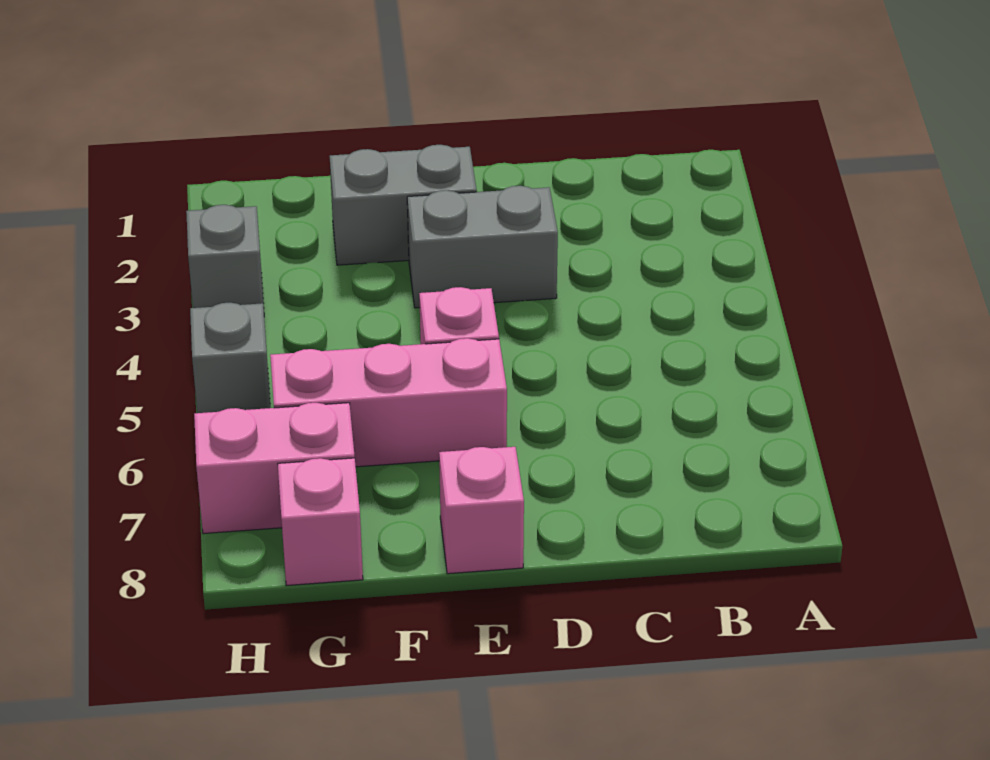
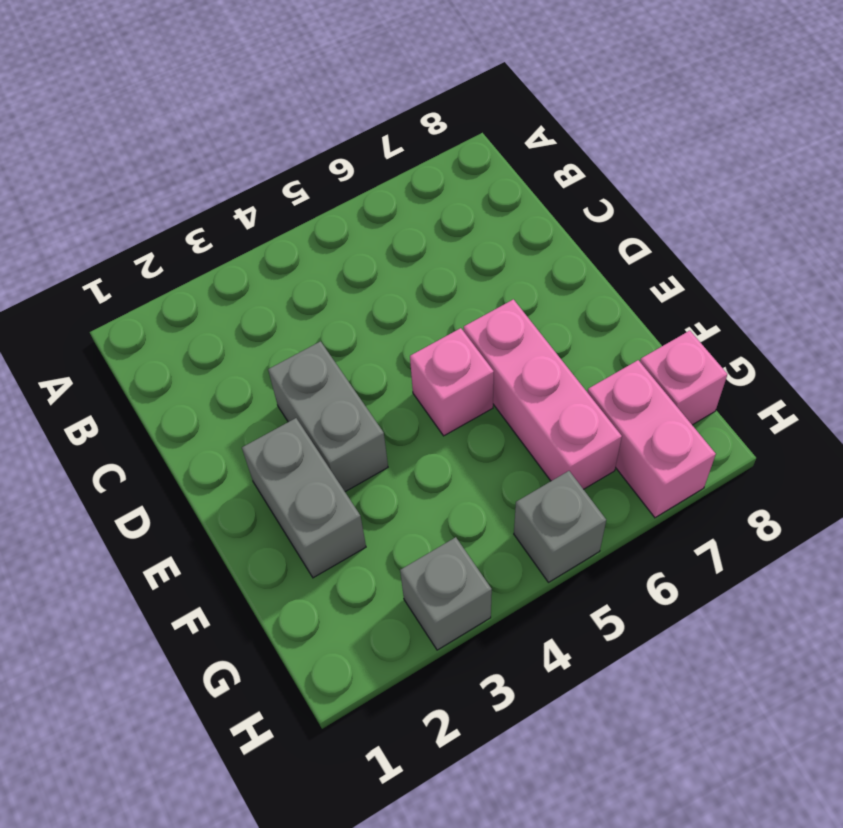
pink brick E8 level 1 -> none

